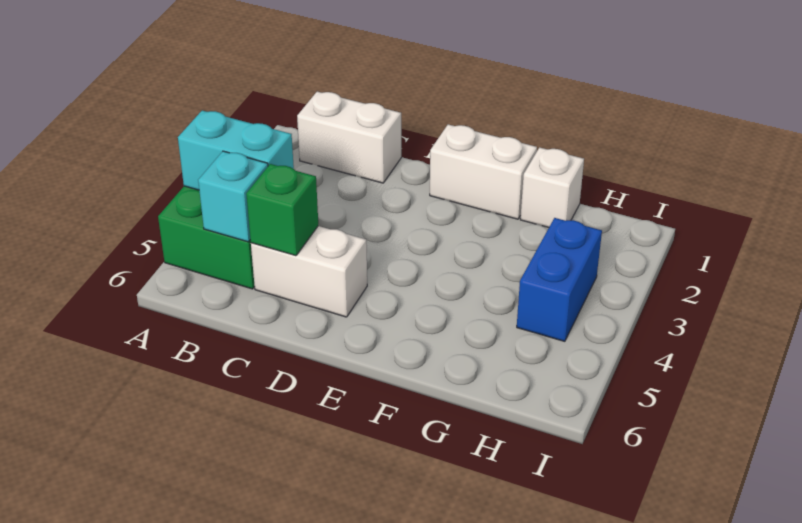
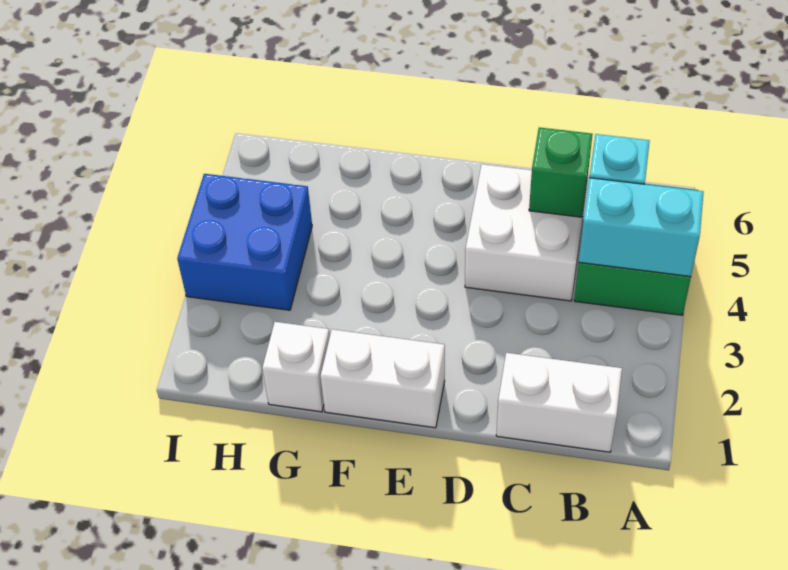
white brick C5:D5 level 1 -> white brick C4:D5 level 1
blue brick H3:H4 level 1 -> blue brick H3:I4 level 1

